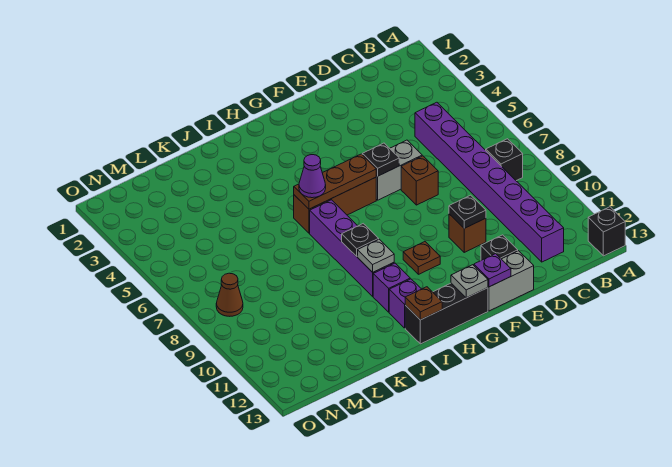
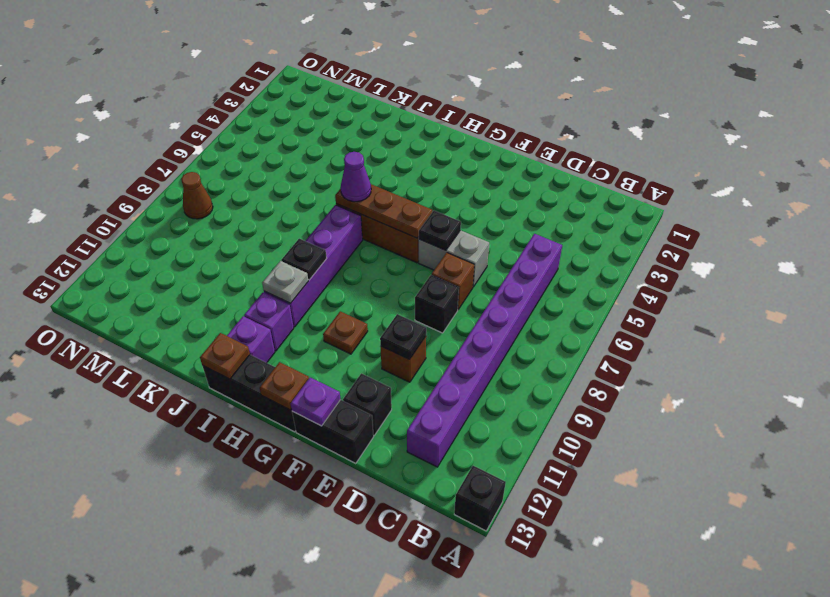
black brick B8 level 1 -> black brick E8 level 1
grey brick E13:F13 level 1 -> black brick E13:F13 level 1
grey plate G13 level 2 -> brown plate G13 level 2

